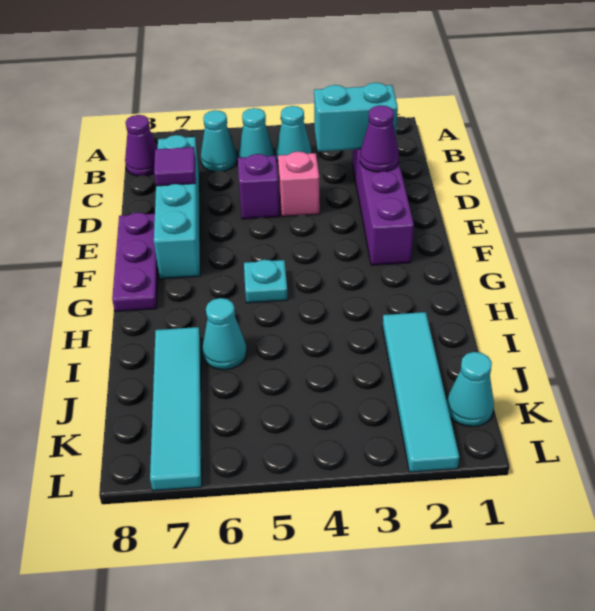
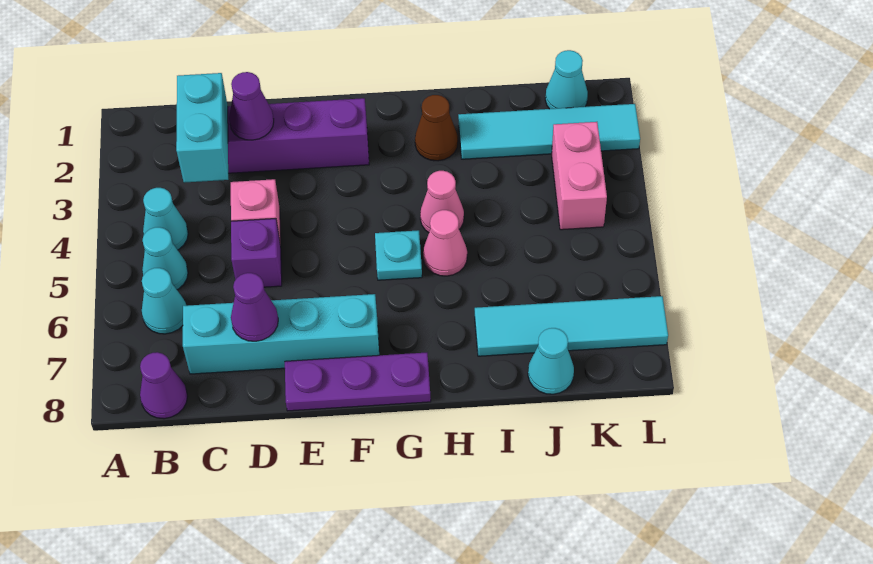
purple tile D7 level 2 -> purple cone D7 level 2
none -> brown cone H2 level 1
none -> pink cone H4 level 1
none -> pink cone H5 level 1
cyan cone I6 level 1 -> cyan cone J8 level 1
none -> pink brick K3:K4 level 1

